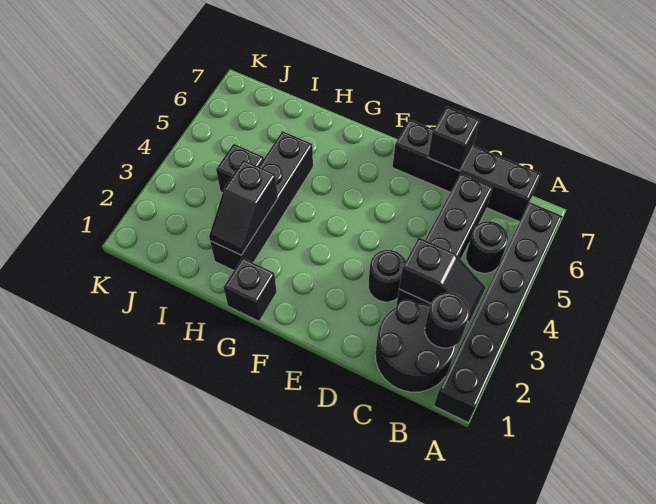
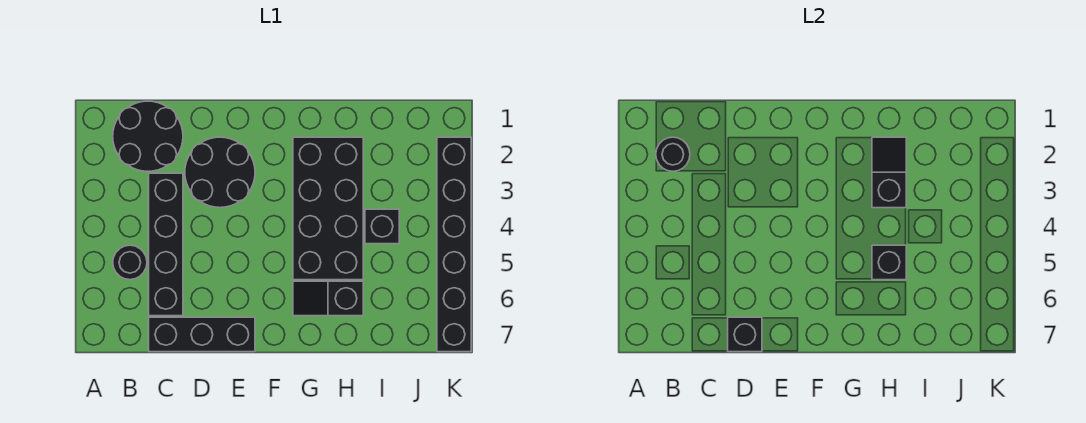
black brick A1:A6 level 1 -> black brick K2:K7 level 1
black slope B3:C3 level 2 top C -> black slope G6:H6 level 1 top H
black brick B7:E7 level 1 -> black brick C7:E7 level 1
black round brick D3 level 1 -> black round brick D2:E3 level 1
black brick G1 level 1 -> black brick H5 level 2
black brick H2:H5 level 1 -> black brick G2:H5 level 1

